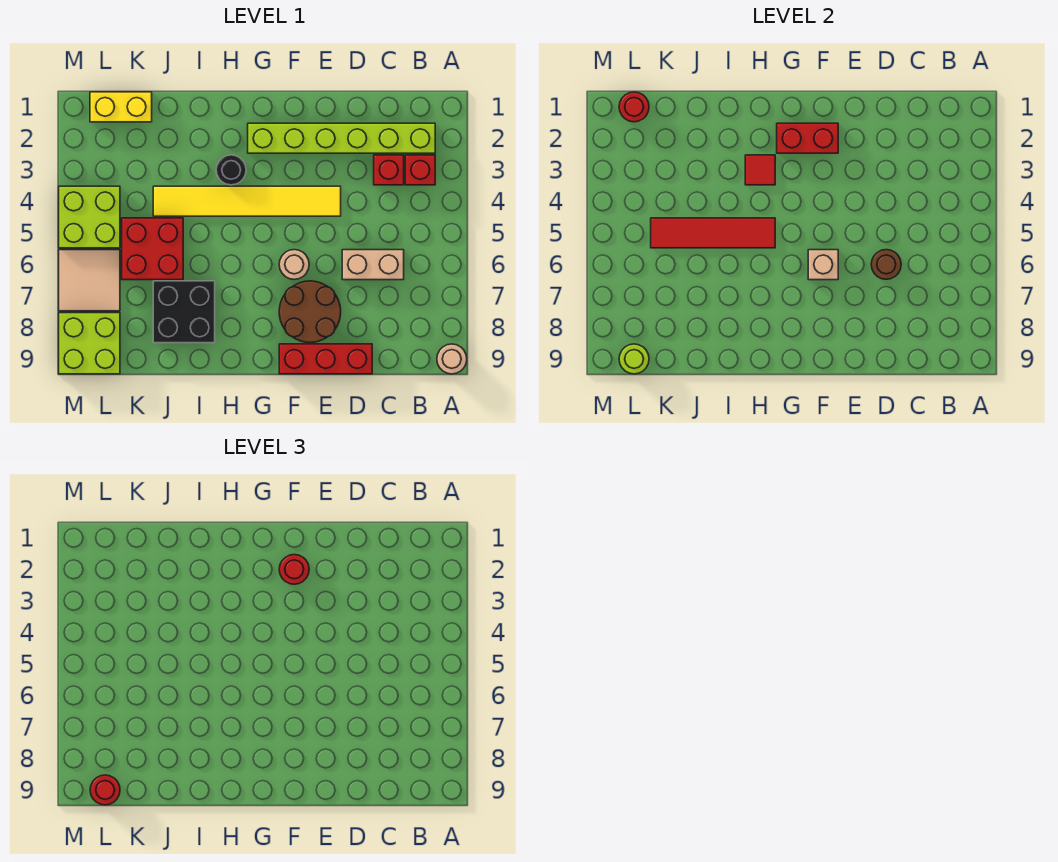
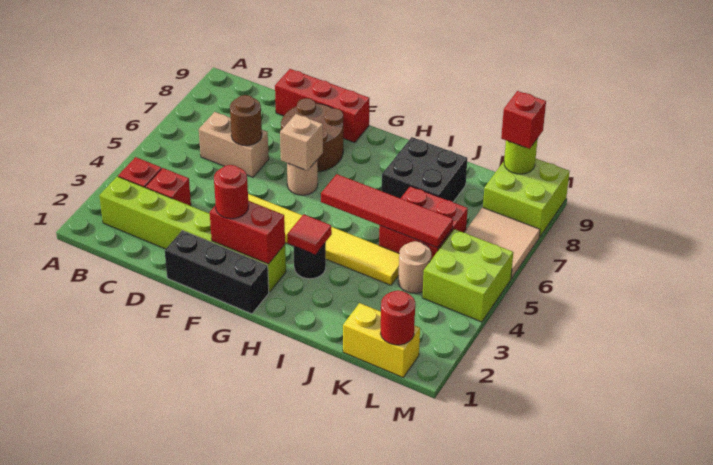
tan round brick A9 level 1 -> tan round brick K4 level 1
none -> black brick E1:G1 level 1
red round brick L9 level 3 -> red brick L9 level 3

